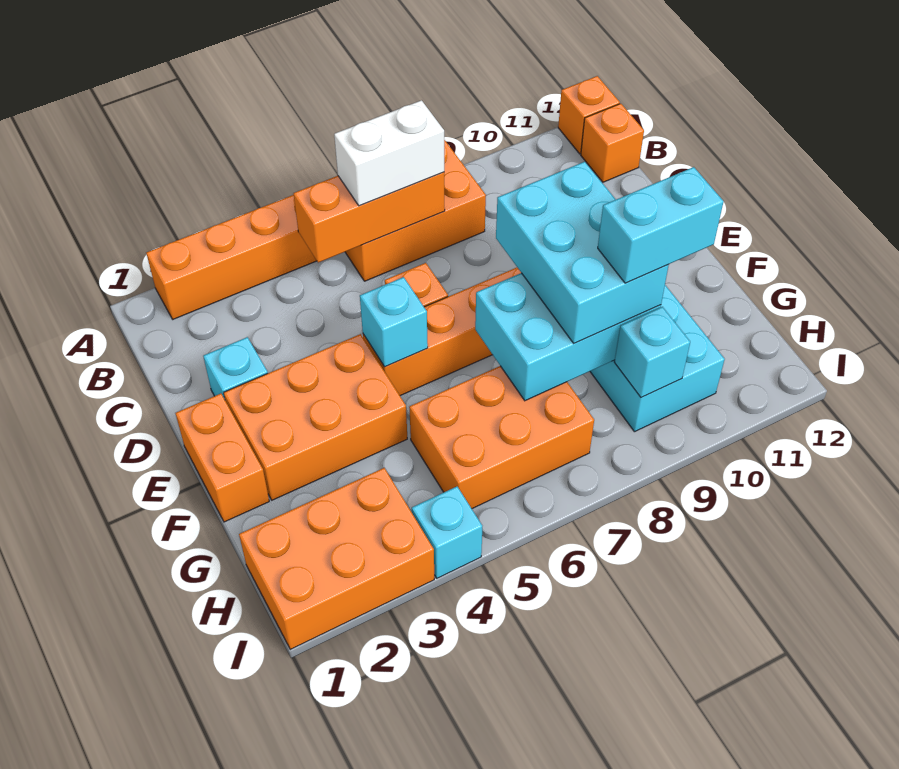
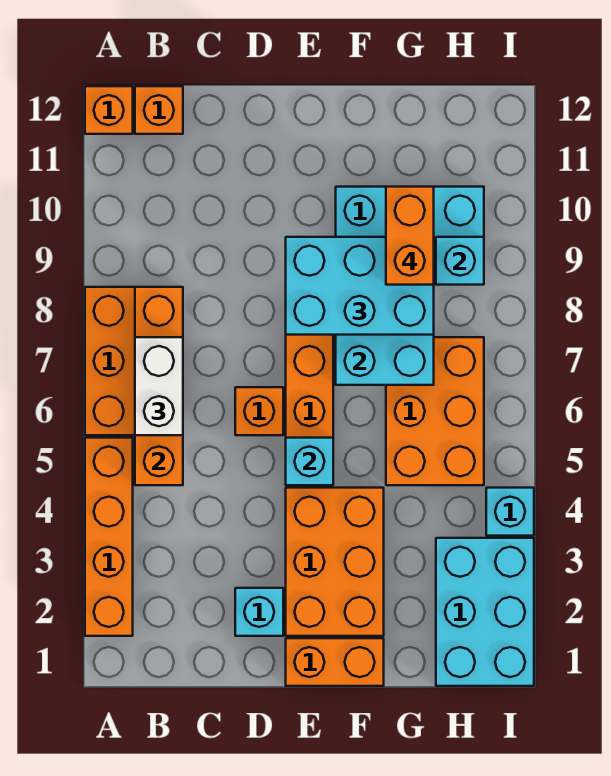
orange brick B5:B7 level 2 -> orange brick B5:B8 level 2
cyan brick G9:G10 level 4 -> orange brick G9:G10 level 4
orange brick H1:I3 level 1 -> cyan brick H1:I3 level 1

